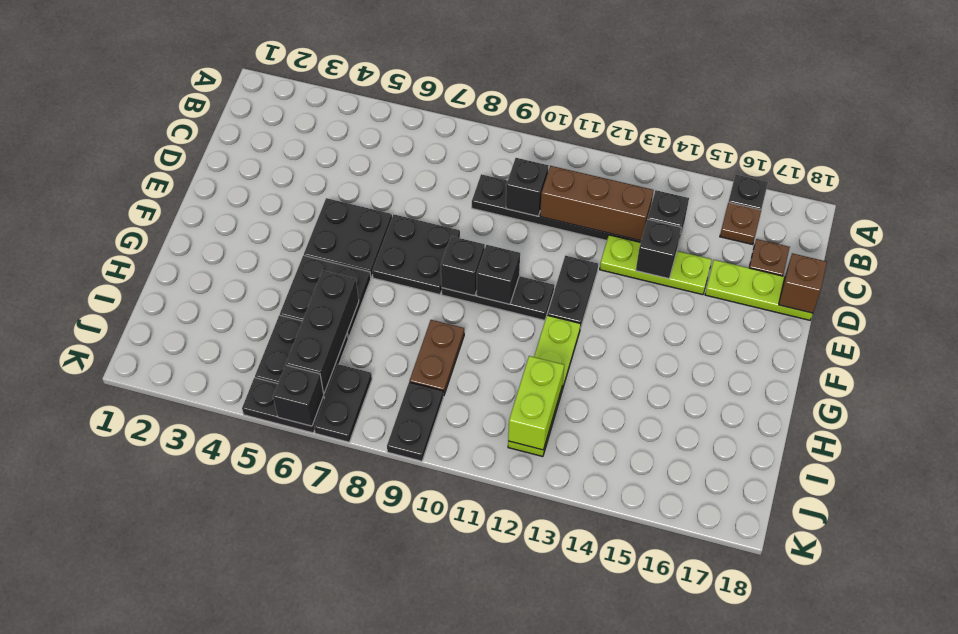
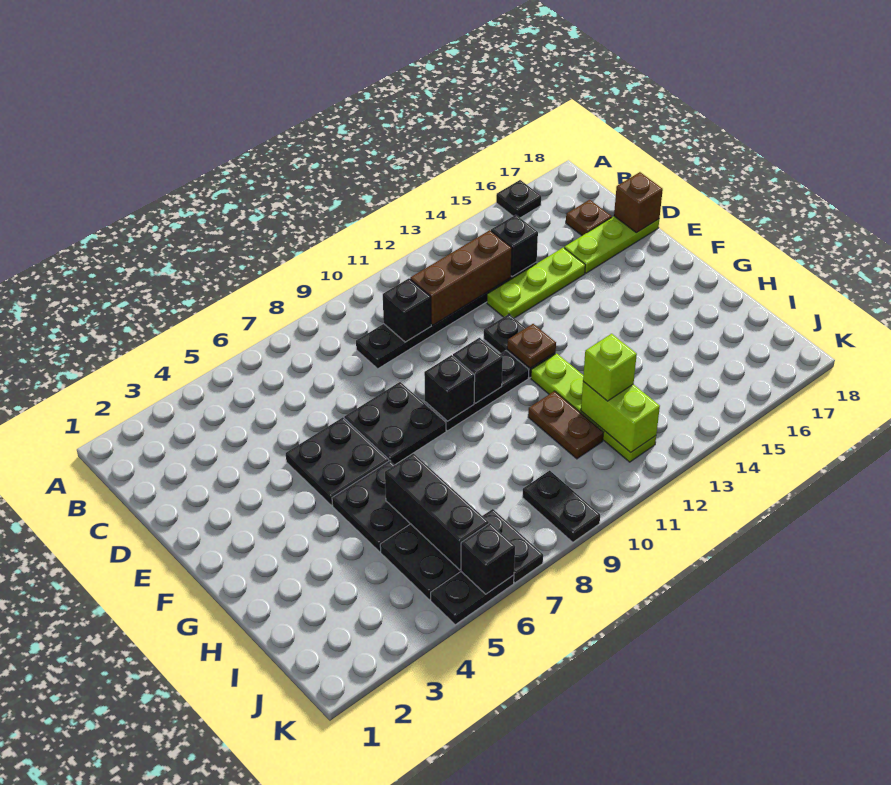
brown plate B16 level 1 -> brown plate F12 level 2
black brick D14 level 2 -> none
brown plate H9:I9 level 1 -> brown plate H11:I11 level 1
none -> lime brick I12 level 3

